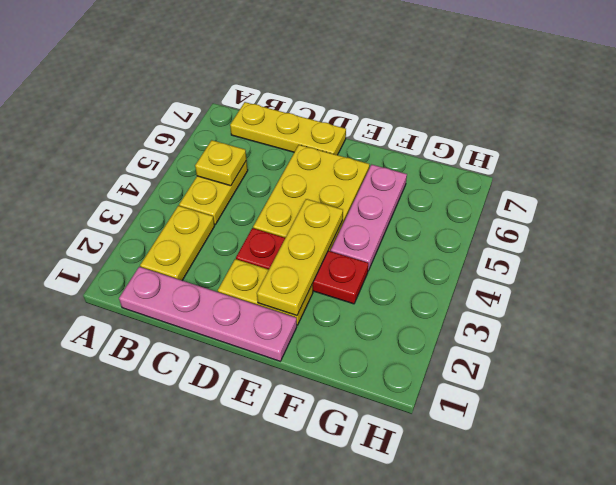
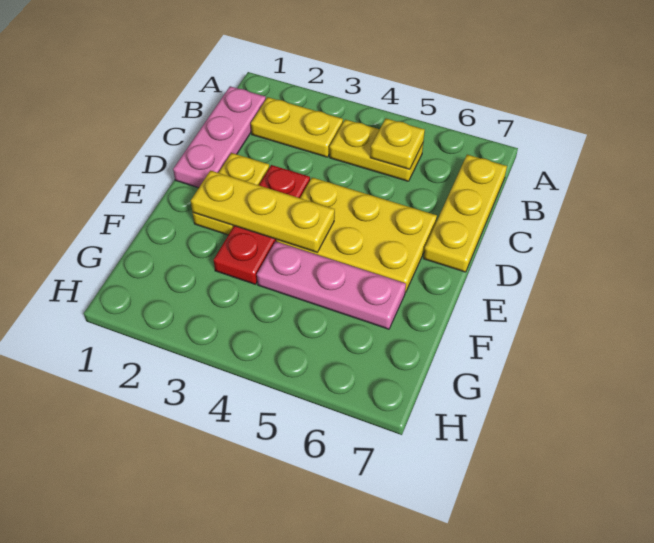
pink plate B1:E1 level 1 -> pink plate B1:D1 level 1

